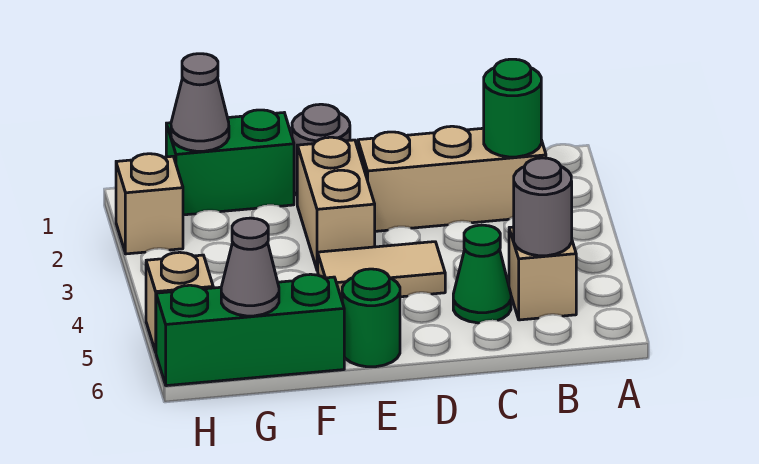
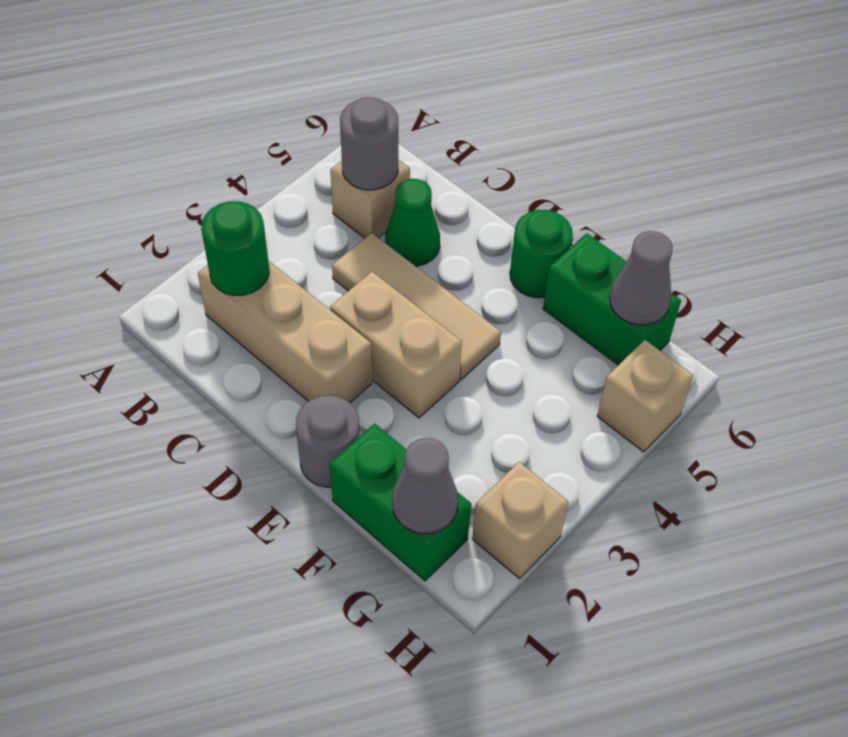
tan tile D4:E4 level 1 -> tan tile C4:E4 level 1
tan brick E2:E3 level 1 -> tan brick D3:E3 level 1
green brick F6:H6 level 1 -> green brick F6:G6 level 1

